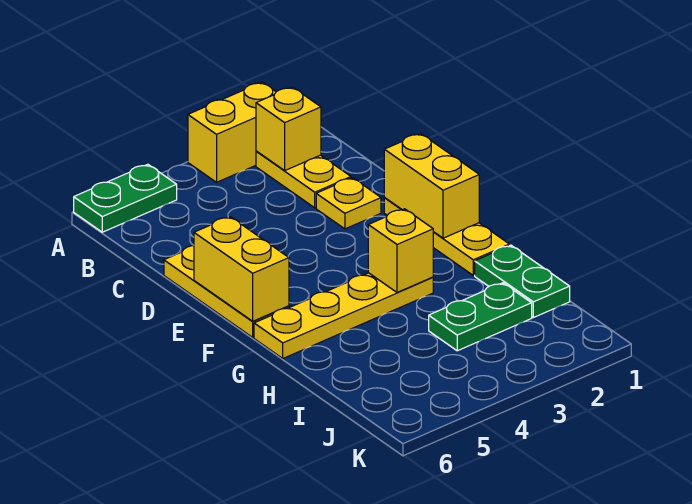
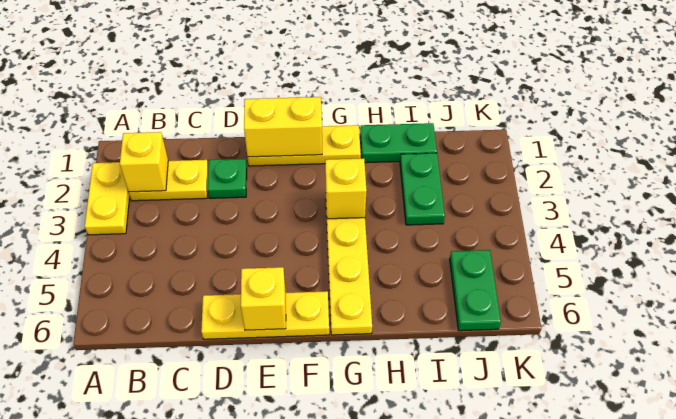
yellow brick A2:A3 level 1 -> yellow plate A2:A3 level 1
green plate A5:A6 level 1 -> green plate J5:J6 level 1
yellow plate D2 level 1 -> green plate D2 level 1
yellow brick E6:F6 level 2 -> yellow brick E6 level 2

